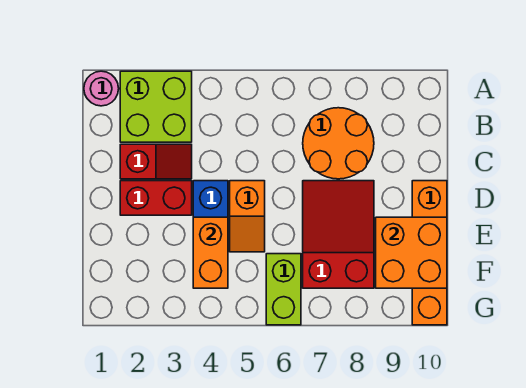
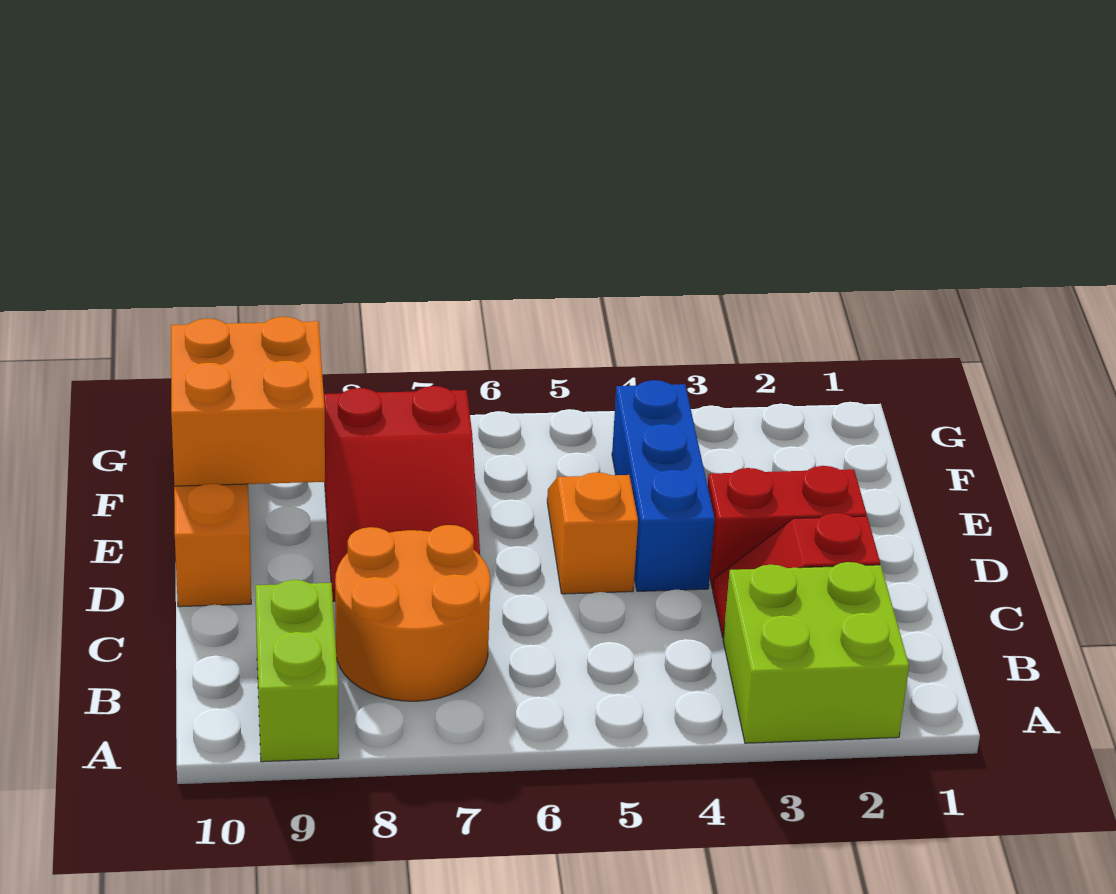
pink round brick A1 level 1 -> none
orange brick E4:F4 level 2 -> none
lime brick F6:G6 level 1 -> lime brick A9:B9 level 1

